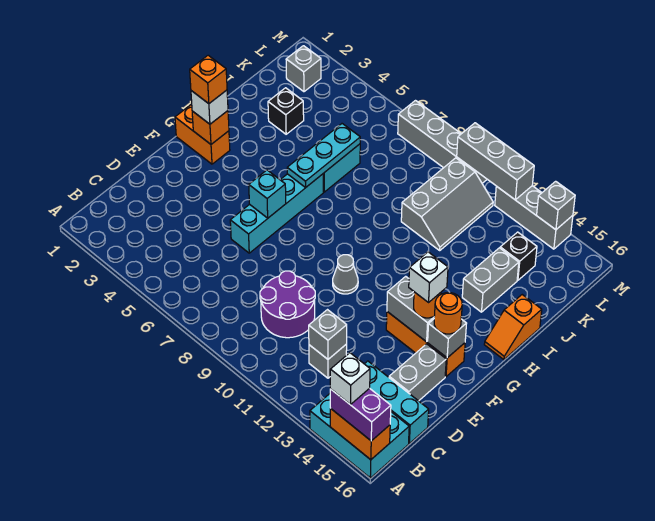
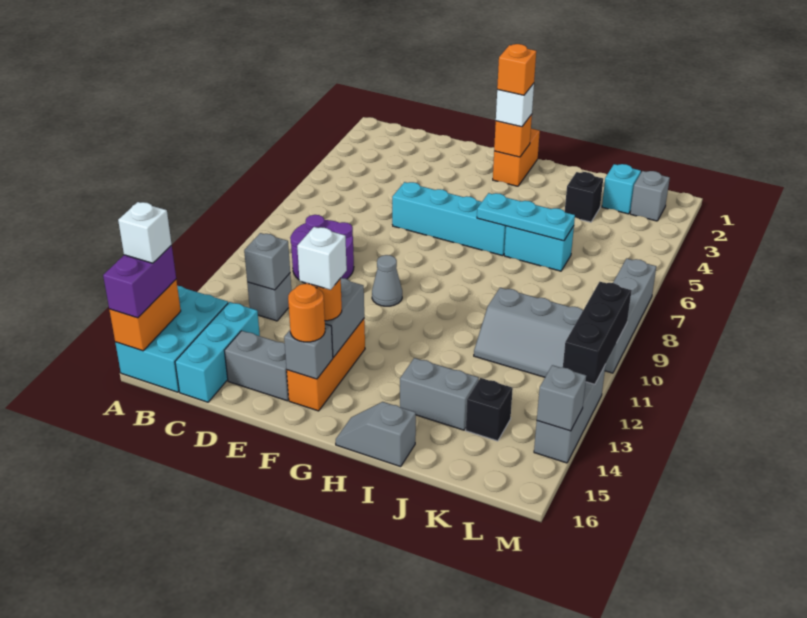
cyan brick F6 level 2 -> cyan brick K2 level 1
orange slope H16:I16 level 1 top I -> grey slope H16:I16 level 1 top I
grey brick M10:M12 level 2 -> black brick M10:M12 level 2

